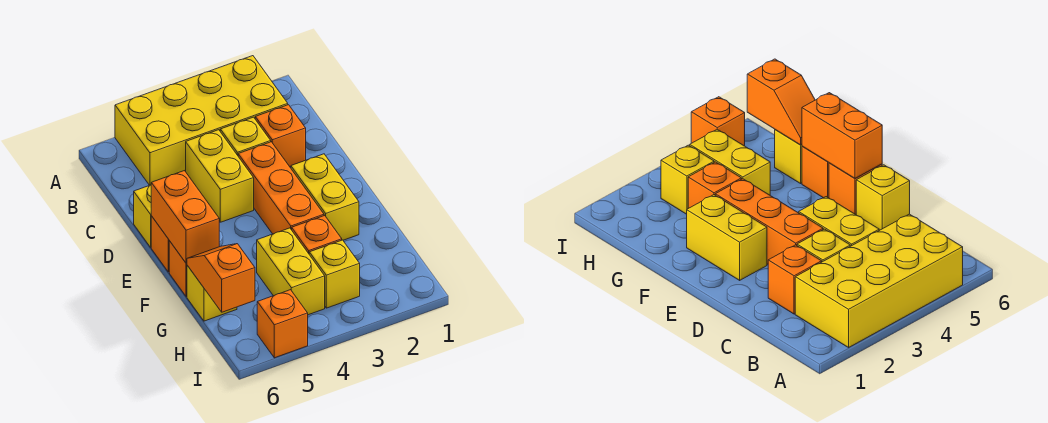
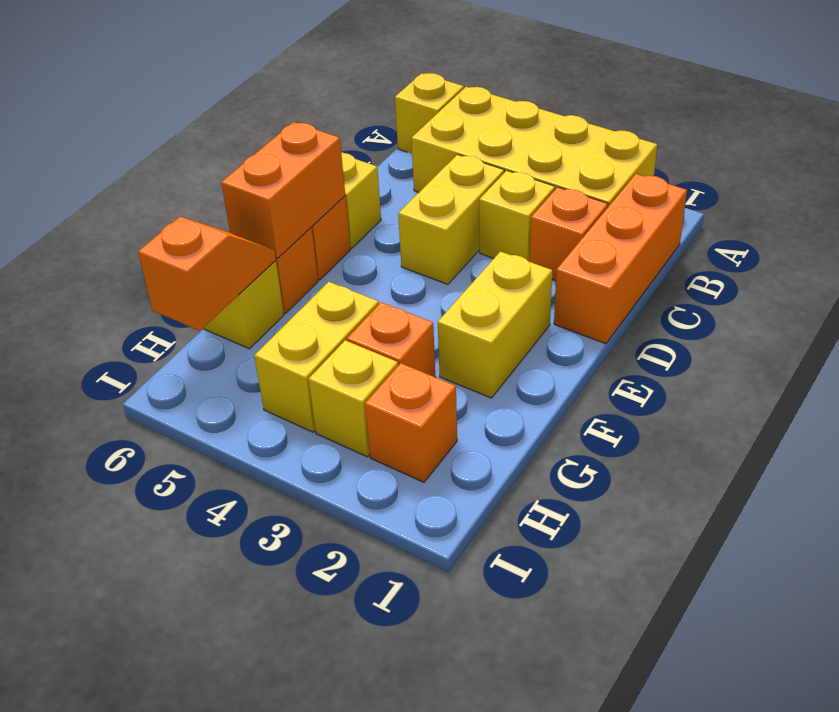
none -> yellow brick A6 level 1
orange brick D3:F3 level 1 -> orange brick B1:D1 level 1
orange brick I5 level 1 -> orange brick H2 level 1

